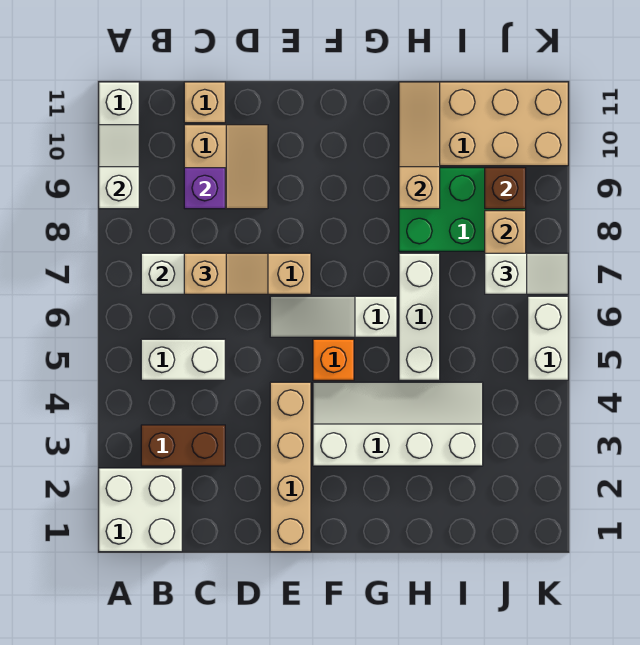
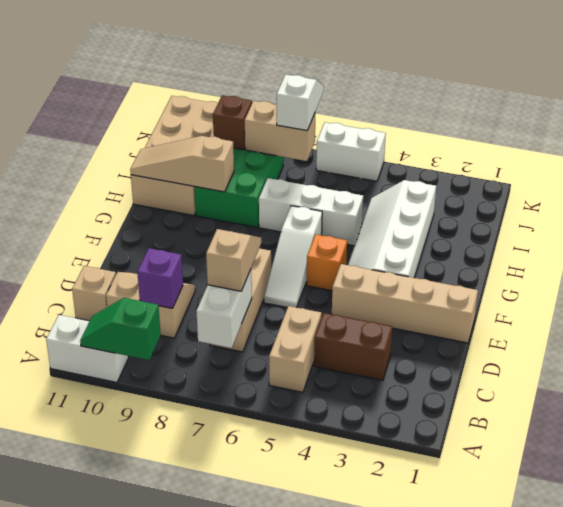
white brick A1:B2 level 1 -> none
white slope A9:A10 level 2 top 9 -> green slope A9:A10 level 2 top 9
brown brick B3:C3 level 1 -> brown brick C3:C4 level 1
white brick B5:C5 level 1 -> tan brick B5:C5 level 1

